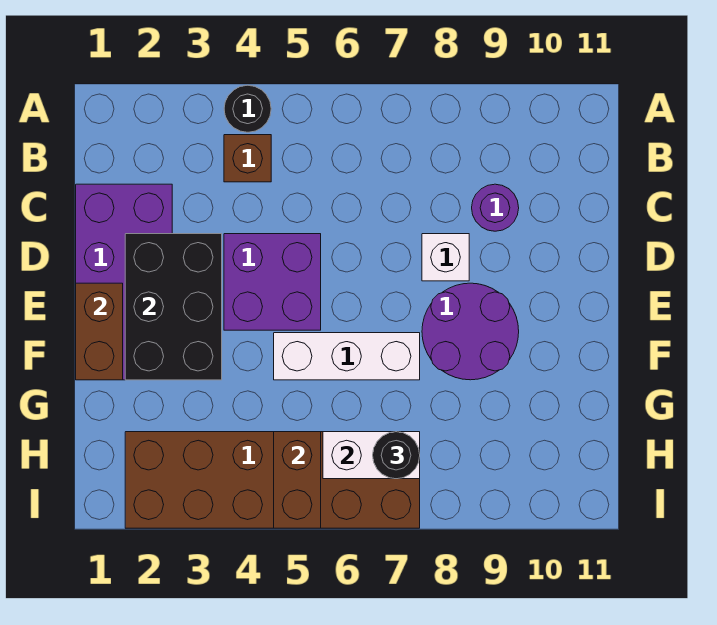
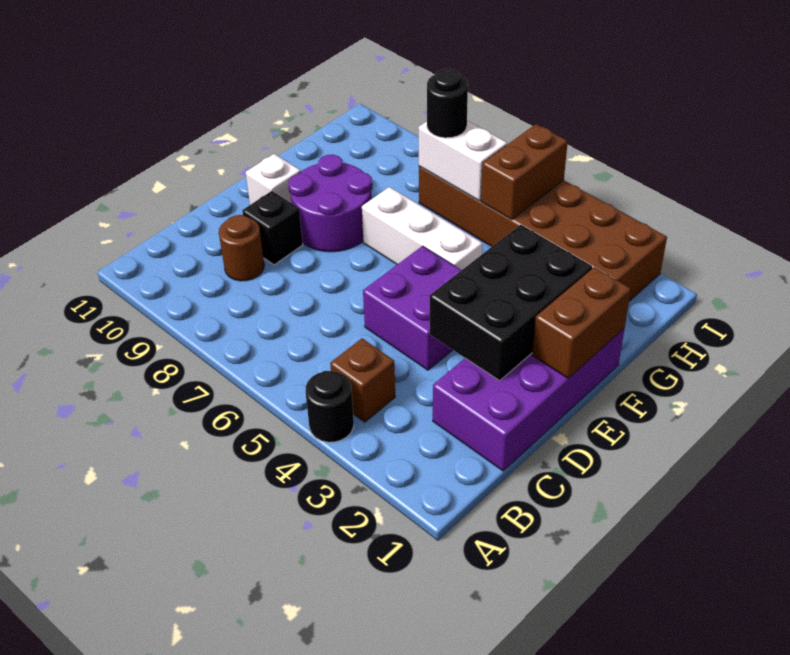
purple round brick C9 level 1 -> brown round brick C9 level 1
white brick D8 level 1 -> white brick E10 level 1
none -> black brick D9 level 1

